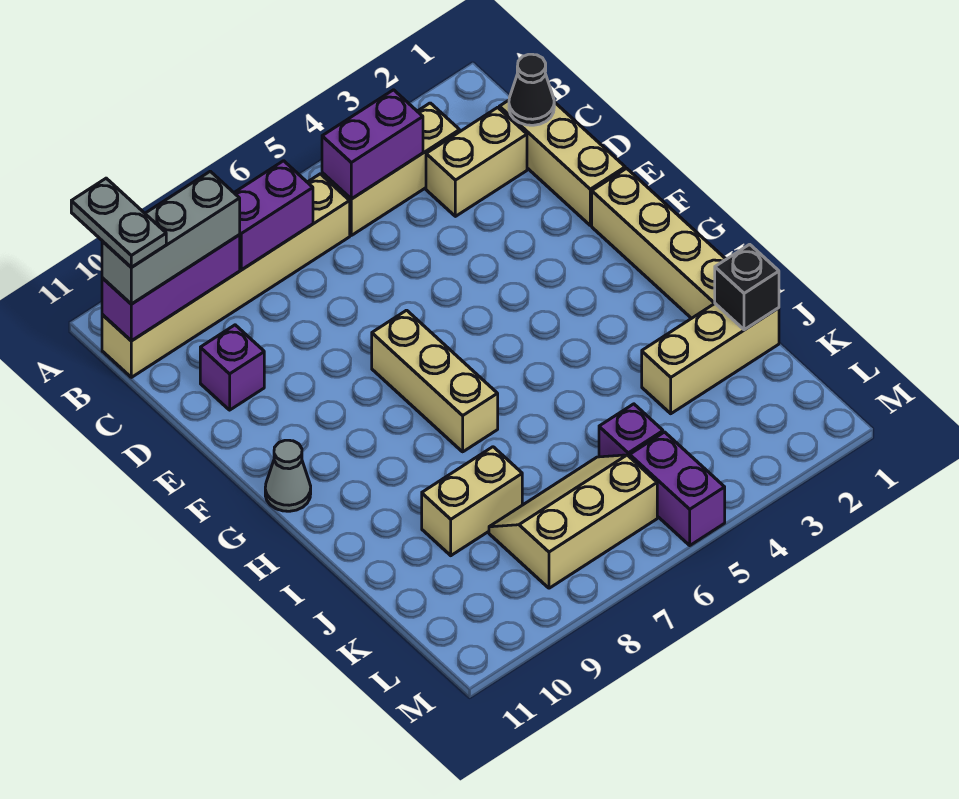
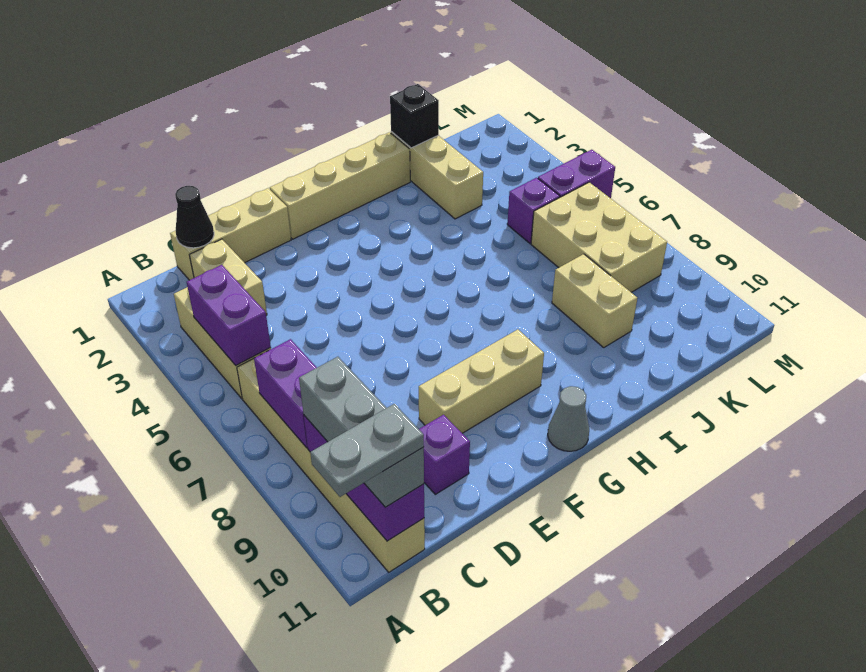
tan brick F7:H7 level 1 -> tan brick E9:G9 level 1
tan slope K6:L8 level 1 top L -> tan brick K6:L8 level 1

